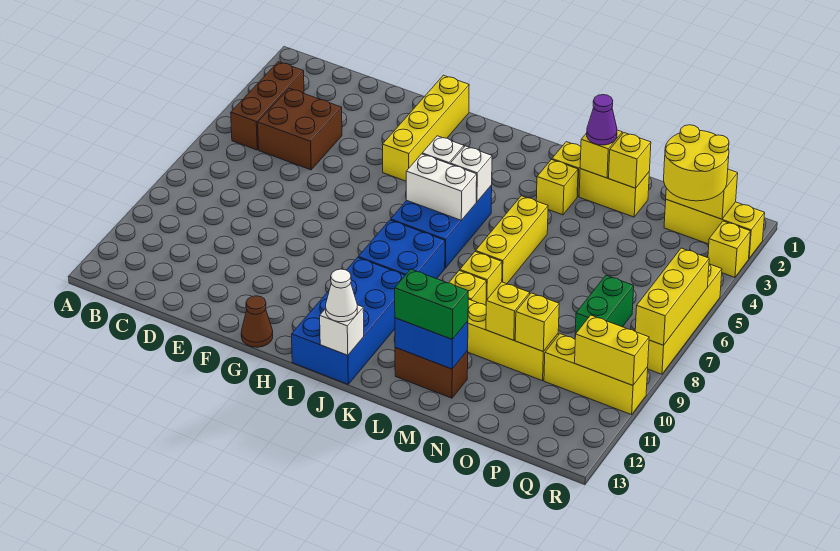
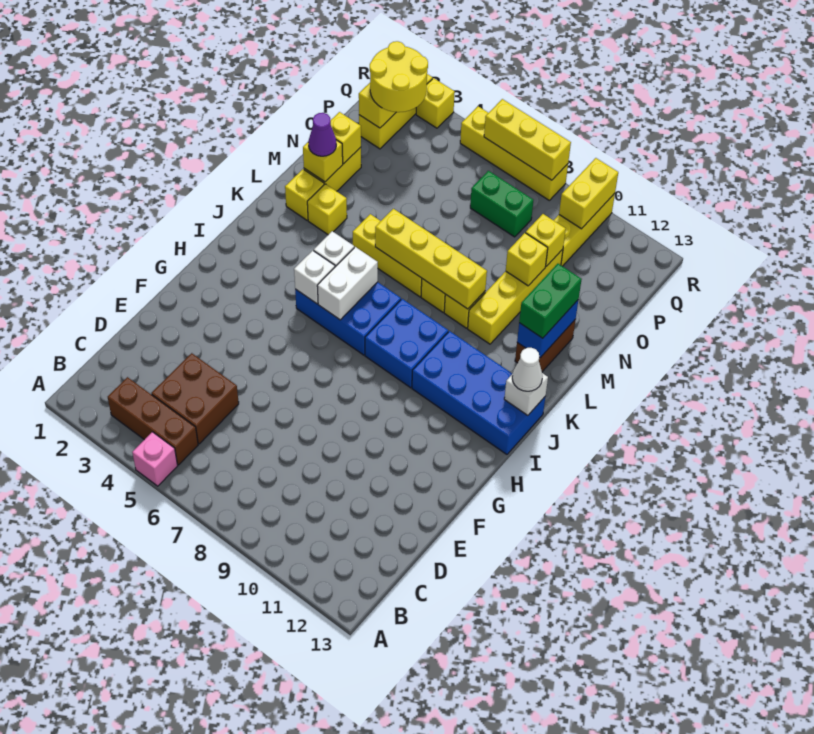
none -> pink brick A5 level 1
yellow brick G1:G4 level 1 -> yellow brick L6:L9 level 2
brown cone G13 level 1 -> none

